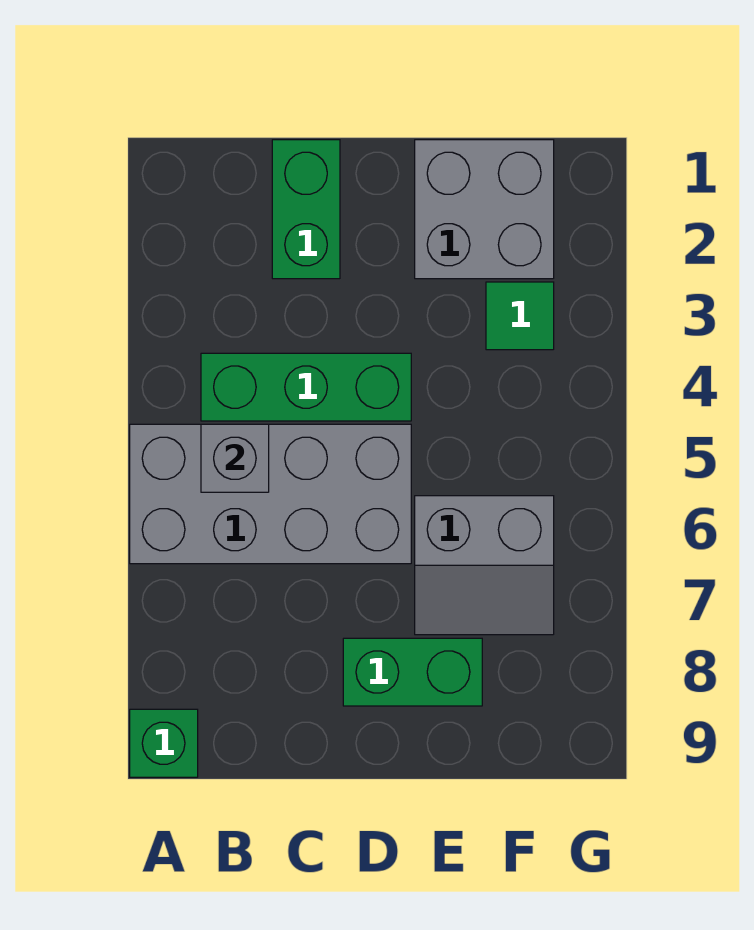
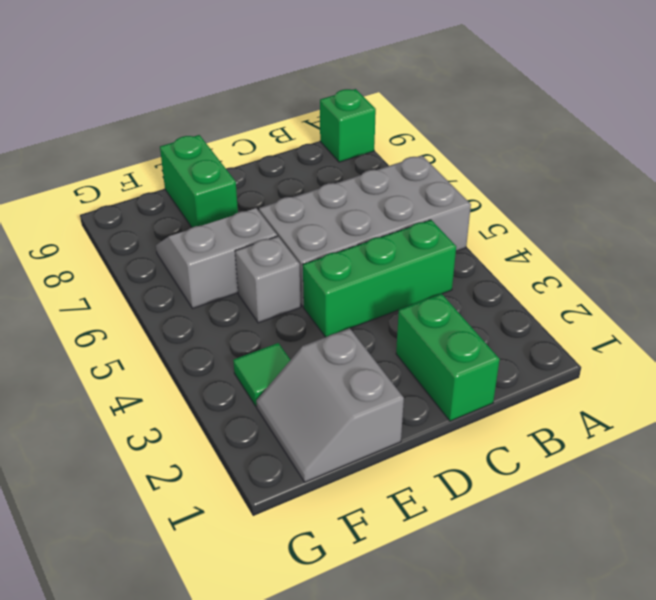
grey brick B5 level 2 -> grey brick E5 level 1
green brick D8:E8 level 1 -> green brick E8:E9 level 1
grey brick E1:F2 level 1 -> grey slope E1:F2 level 1 top E

